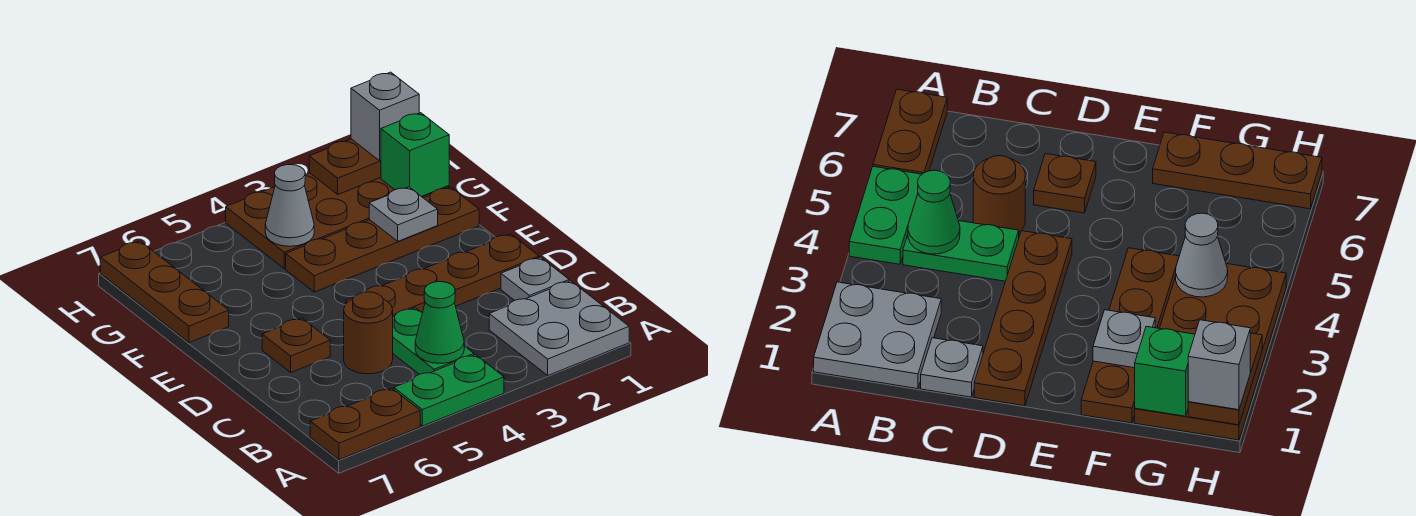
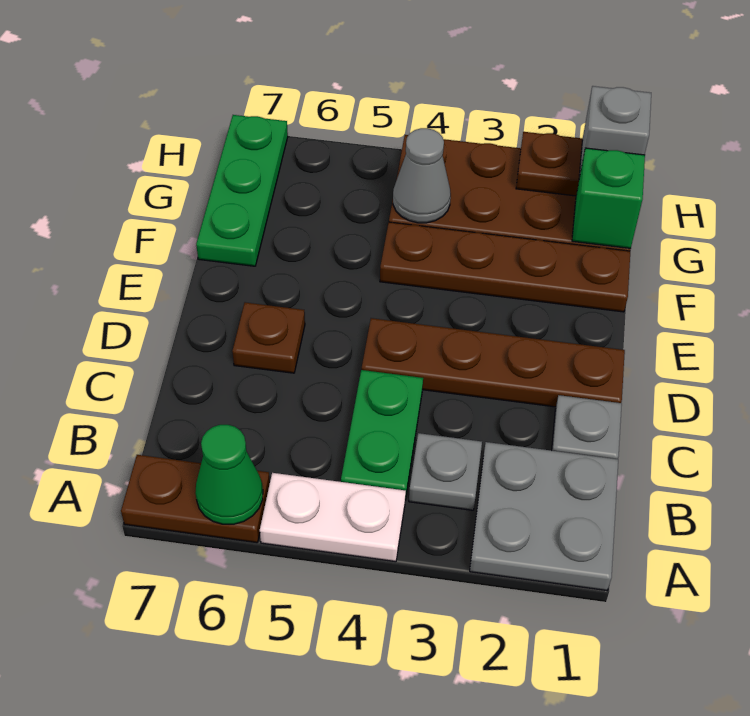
green plate A4:A5 level 1 -> white plate A4:A5 level 1
green cone B4 level 2 -> green cone A6 level 2
brown round brick C5 level 1 -> none
grey plate F2 level 2 -> grey plate B3 level 1
brown plate F7:H7 level 1 -> green plate F7:H7 level 1

